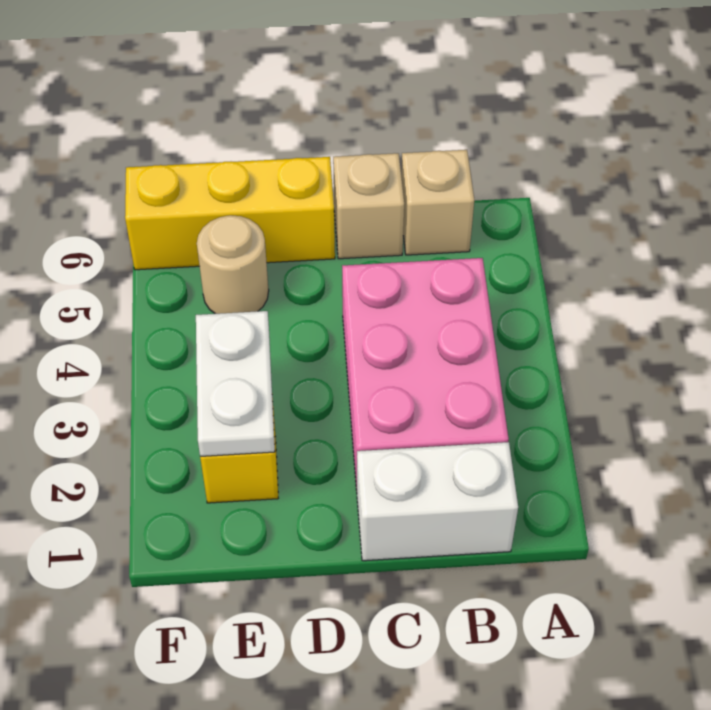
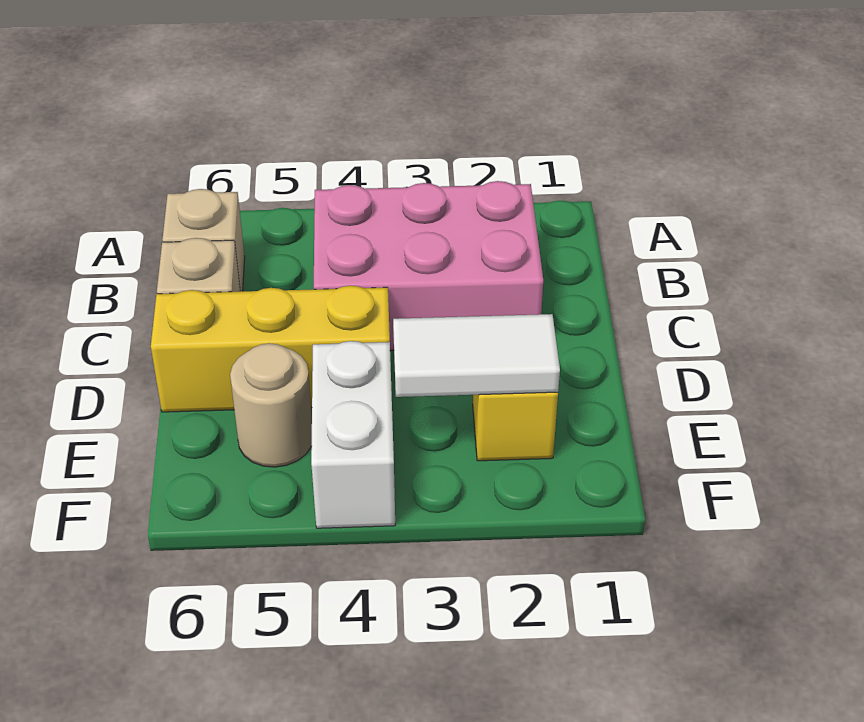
white brick B1:C1 level 1 -> white brick E4:F4 level 1
yellow brick D6:F6 level 1 -> yellow brick D4:D6 level 1
white plate E2:E3 level 2 -> white tile E2:E3 level 2

